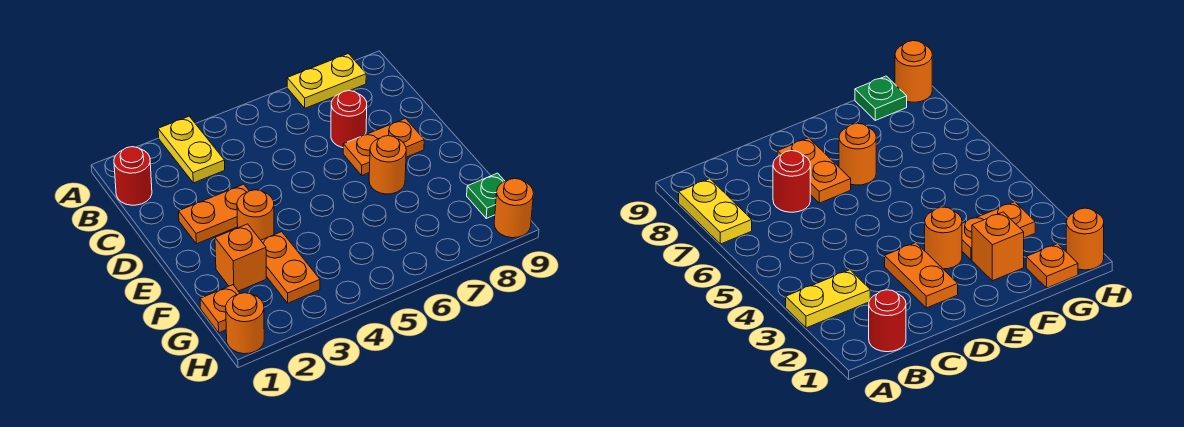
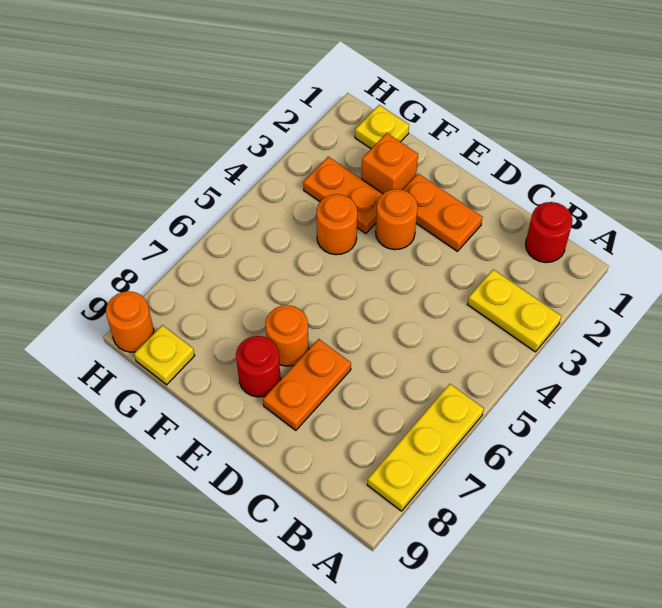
yellow plate A7:A8 level 1 -> yellow plate A6:A8 level 1
red round brick C7 level 1 -> red round brick E8 level 1
orange plate D2:D3 level 1 -> orange plate D2:E2 level 1
orange plate G1 level 1 -> yellow plate G1 level 1
green plate G9 level 1 -> yellow plate G9 level 1
orange round brick H1 level 1 -> orange round brick F4 level 1

